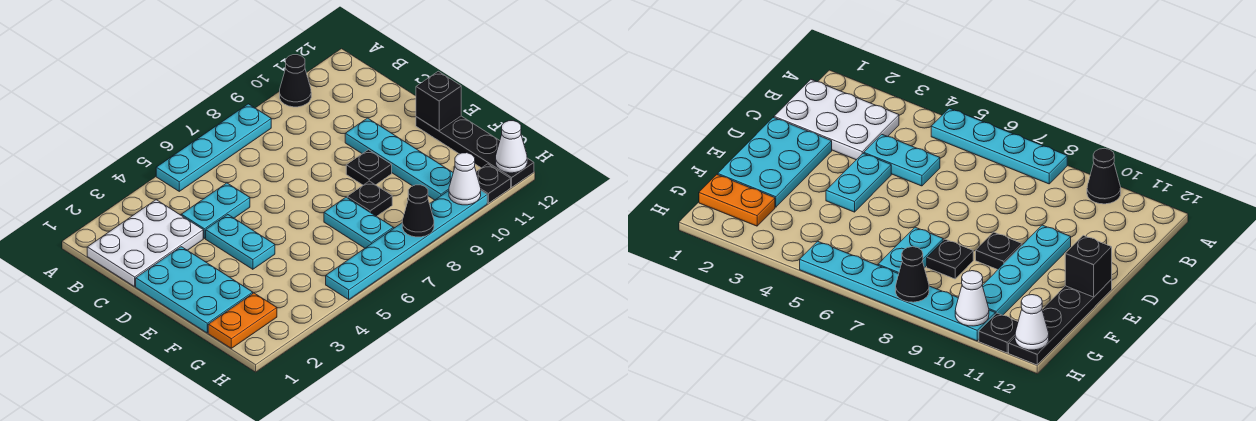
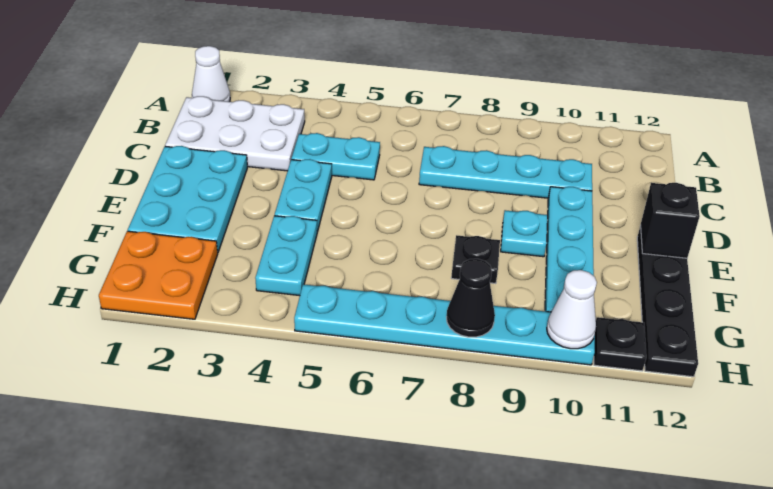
cyan plate A5:A8 level 1 -> cyan plate C7:C10 level 1
black cone A10 level 1 -> none
black plate E9 level 1 -> cyan plate E9 level 1
cyan plate F7:G7 level 1 -> cyan plate F4:G4 level 1
orange plate G1:G2 level 1 -> orange plate G1:H2 level 1
white cone H12 level 2 -> white cone A1 level 1

